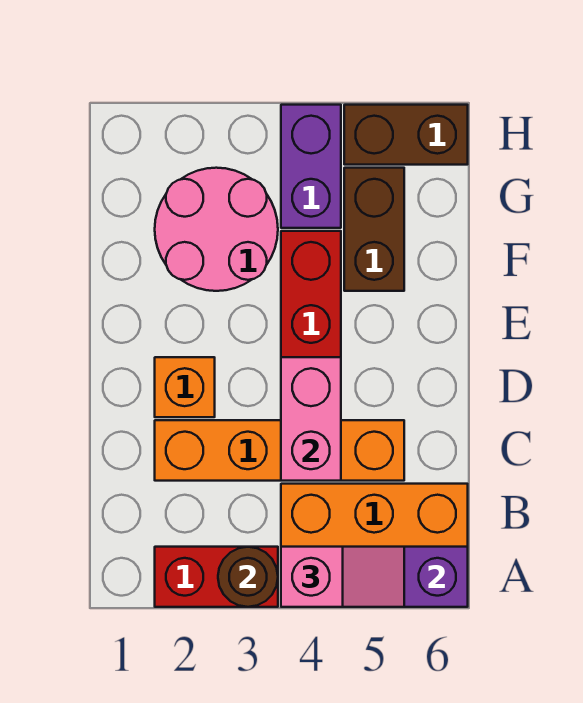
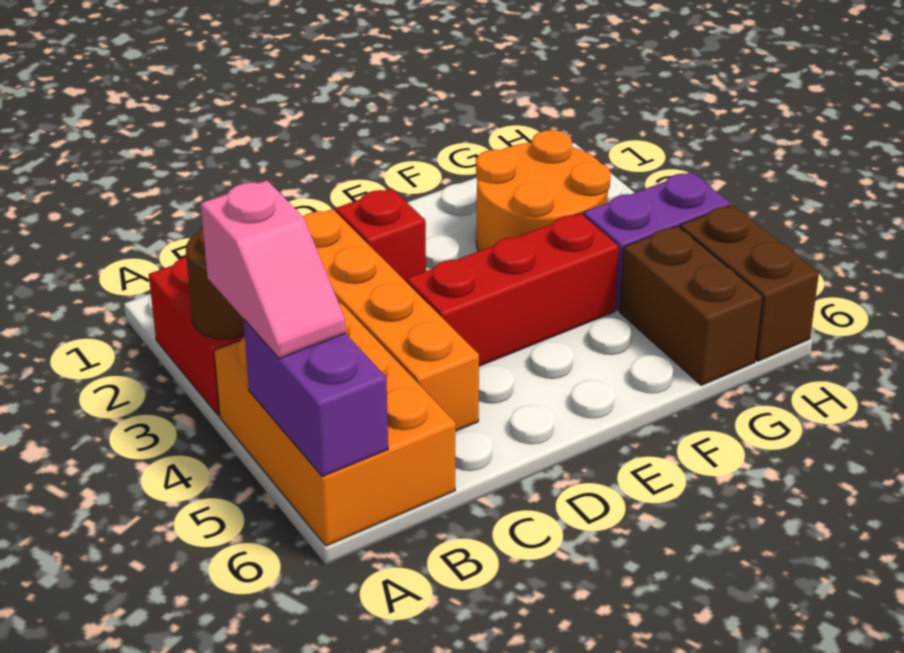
pink brick C4:D4 level 2 -> none
orange brick D2 level 1 -> red brick D2 level 1
pink round brick F2:G3 level 1 -> orange round brick F2:G3 level 1
brown brick F5:G5 level 1 -> brown brick G5:G6 level 1

